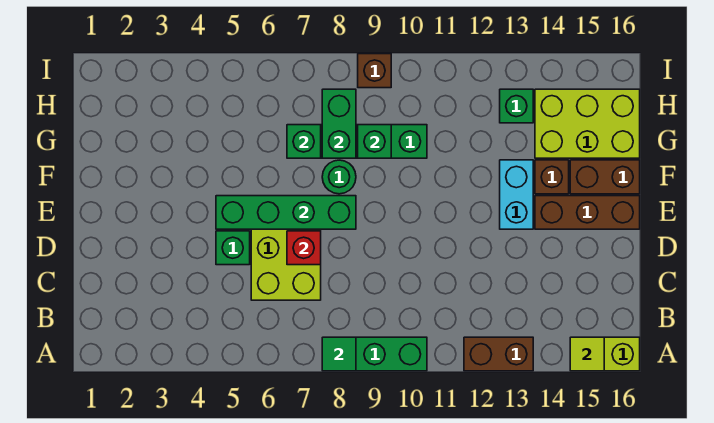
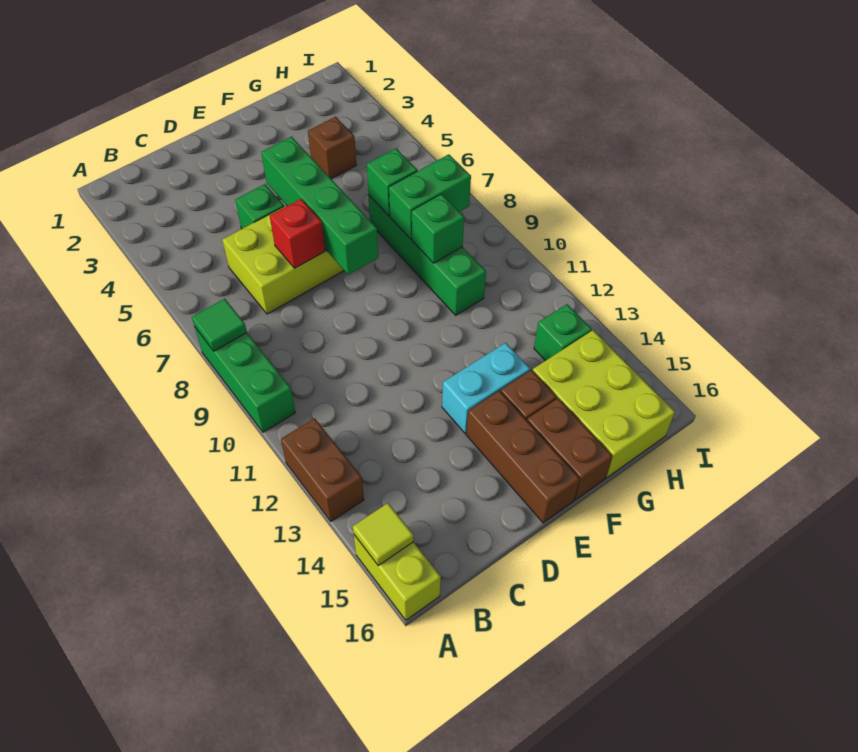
green round brick F8 level 1 -> none
brown brick I9 level 1 -> brown brick G4 level 1

